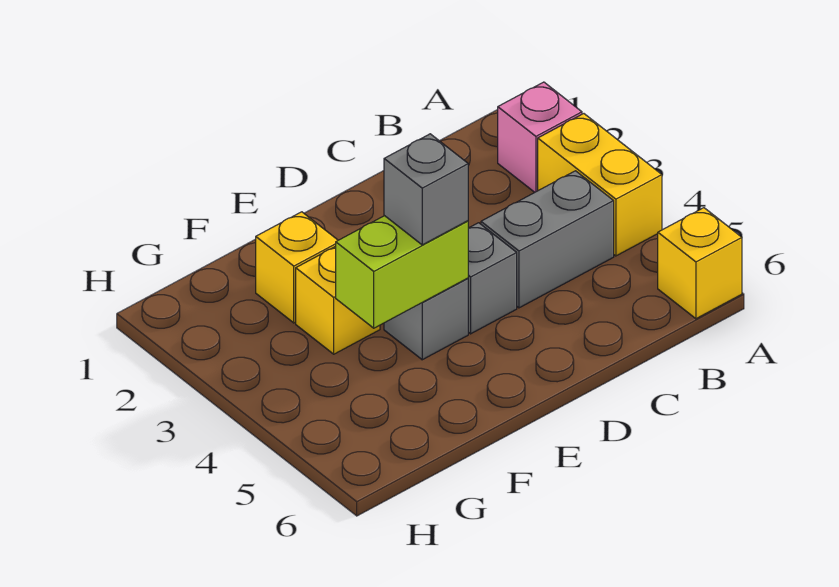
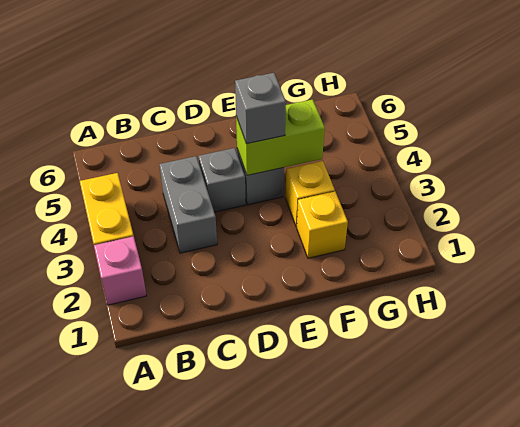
yellow brick A6 level 1 -> none
grey brick B4:C4 level 1 -> grey brick C3:C4 level 1

